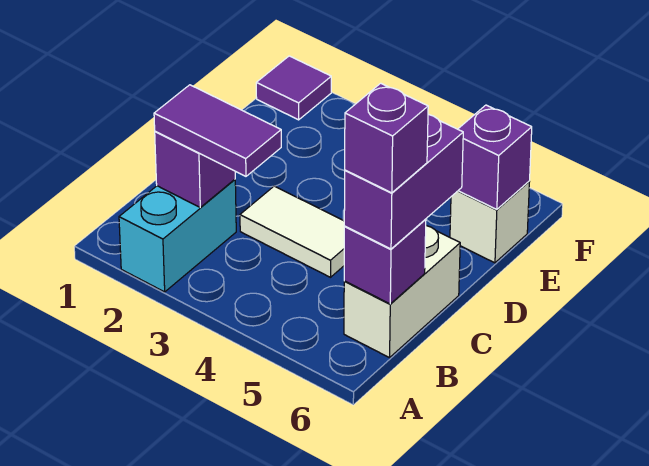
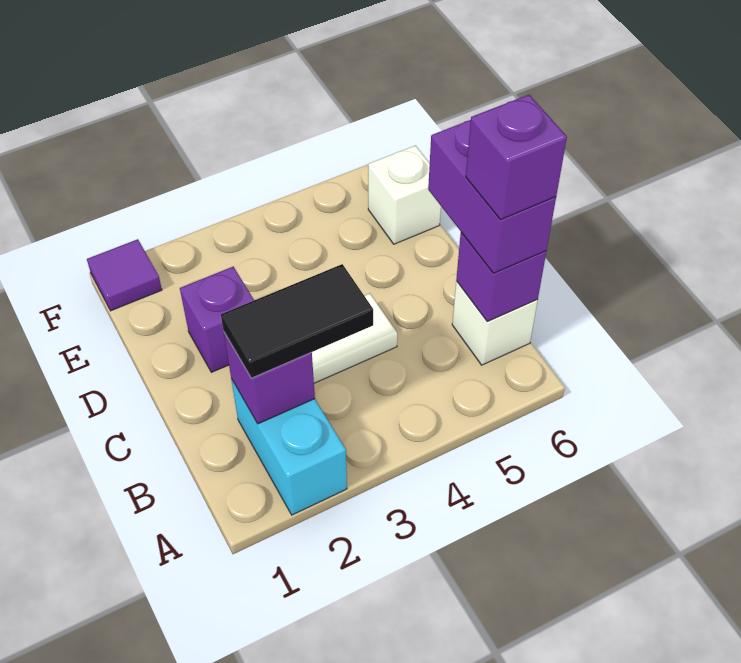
purple tile B2:B3 level 3 -> black tile B2:B3 level 3
white brick B6:C6 level 1 -> white brick B6 level 1
purple brick E6 level 2 -> purple brick D2 level 1

